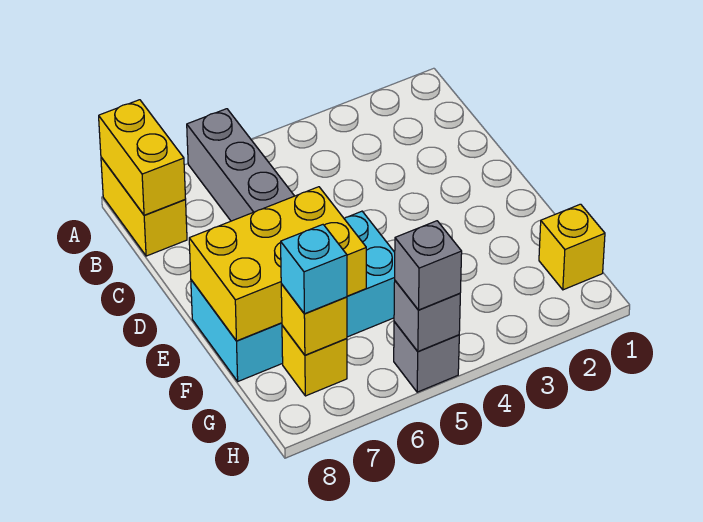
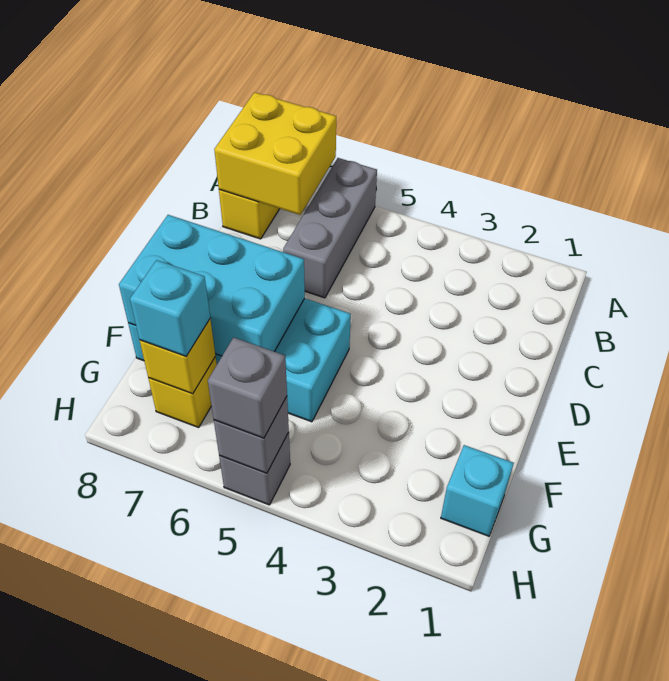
yellow brick A8:B8 level 2 -> yellow brick A7:B8 level 2
yellow brick E6:F8 level 2 -> cyan brick E6:F8 level 2
yellow brick G1 level 1 -> cyan brick G1 level 1

